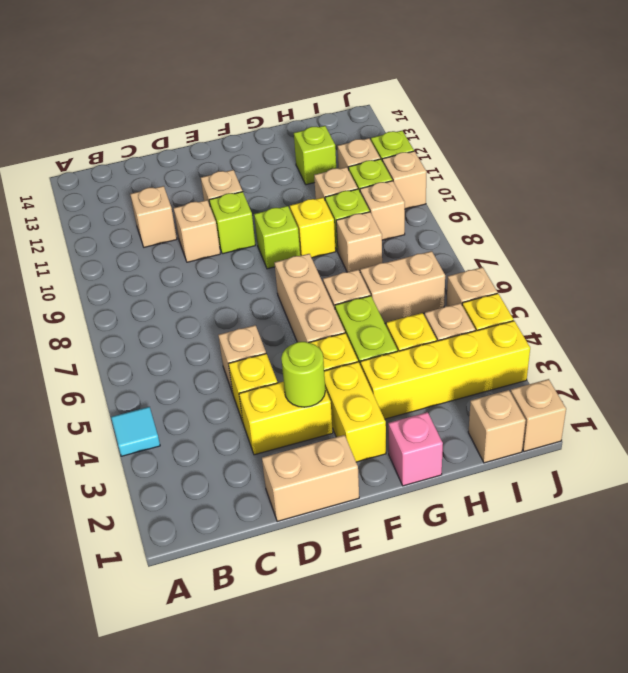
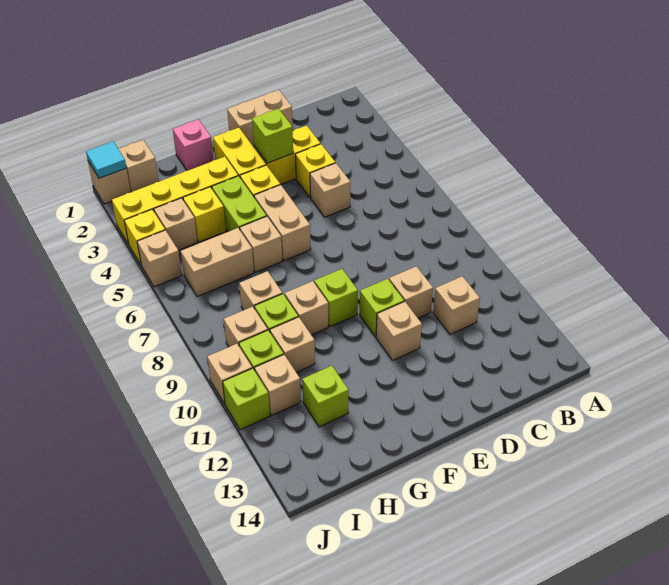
cyan tile A4 level 1 -> cyan tile J1 level 2
lime round brick E3 level 2 -> lime brick E3 level 2
tan brick F5:F7 level 1 -> tan brick F5:F6 level 1
yellow brick G9 level 1 -> tan brick G9 level 1

